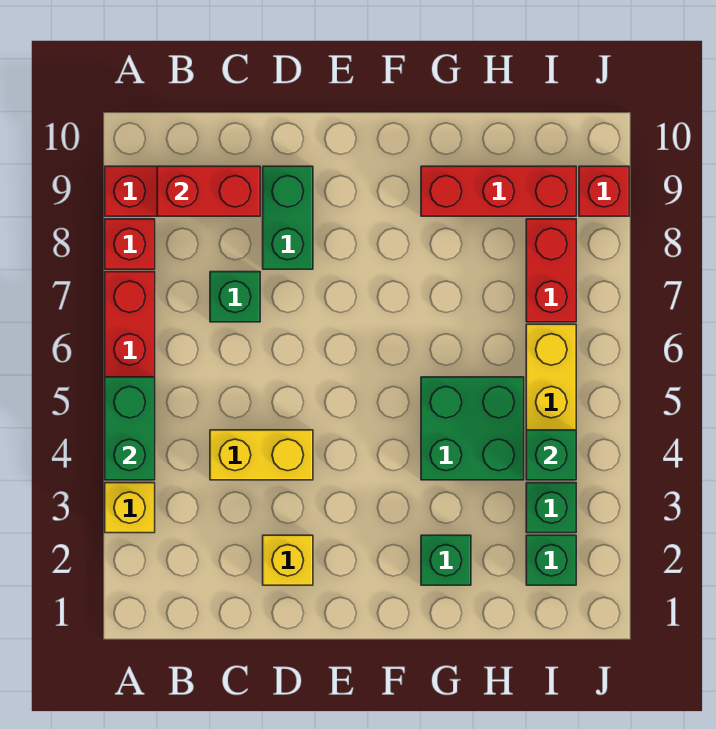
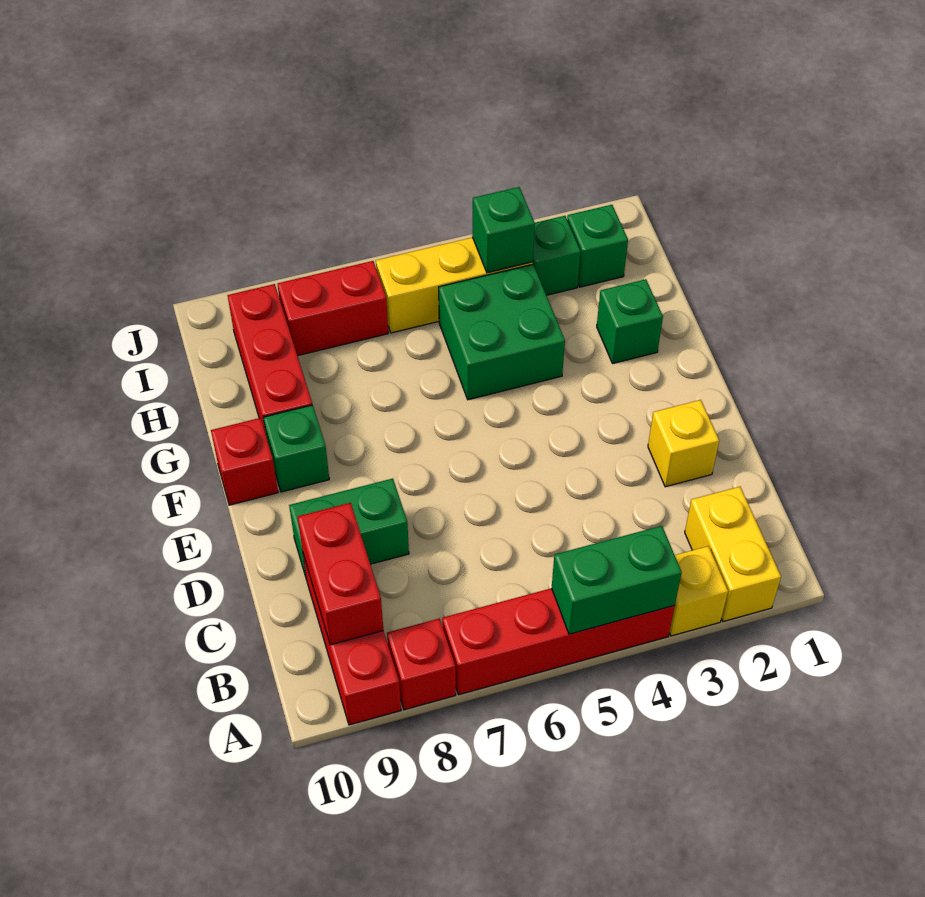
yellow brick C4:D4 level 1 -> yellow brick A2:B2 level 1
green brick C7 level 1 -> green brick F9 level 1
red brick J9 level 1 -> red brick F10 level 1

